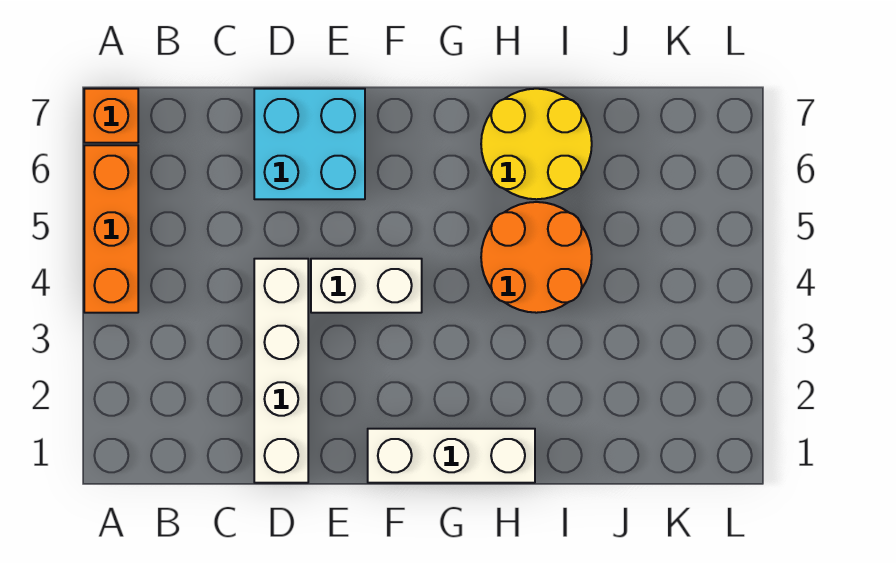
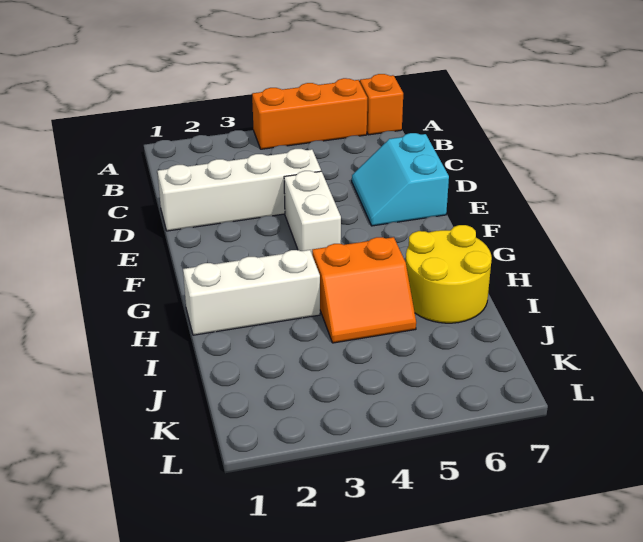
cyan brick D6:E7 level 1 -> cyan slope D6:E7 level 1 top 7
white brick F1:H1 level 1 -> white brick H1:H3 level 1
orange round brick H4:I5 level 1 -> orange slope H4:I5 level 1 top H

